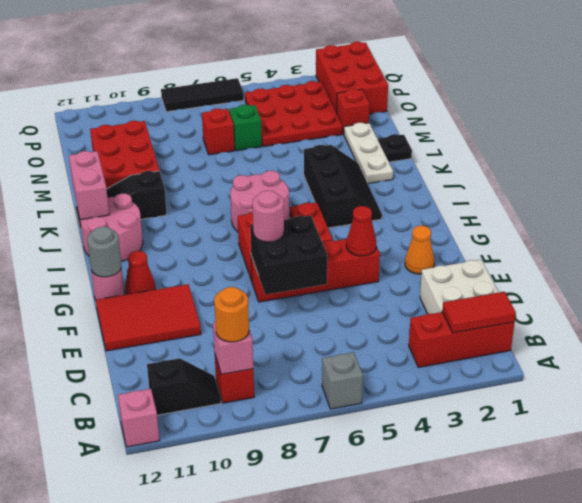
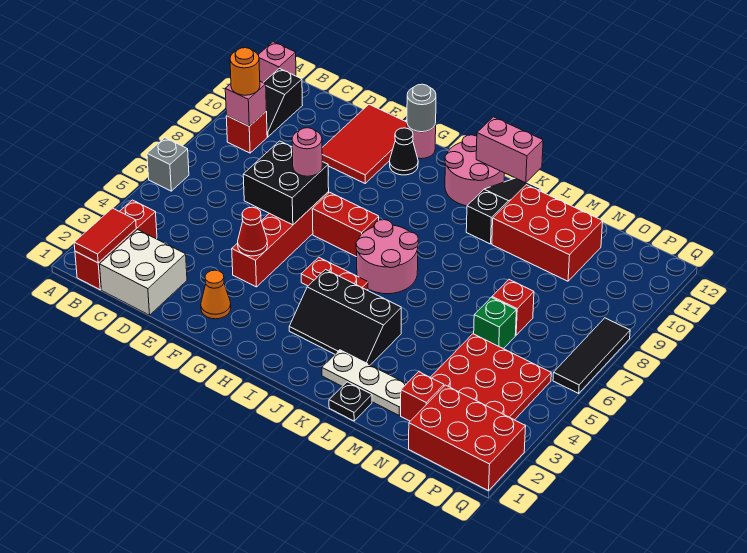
red cone G11 level 1 -> black cone G11 level 1

